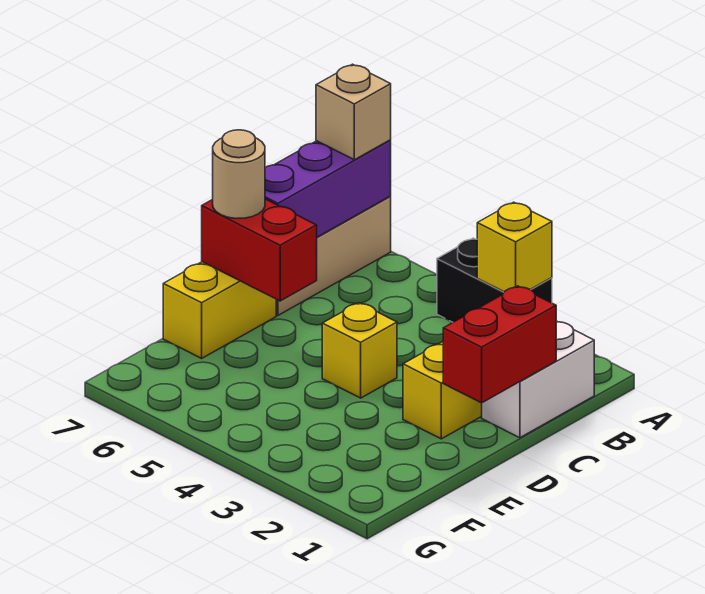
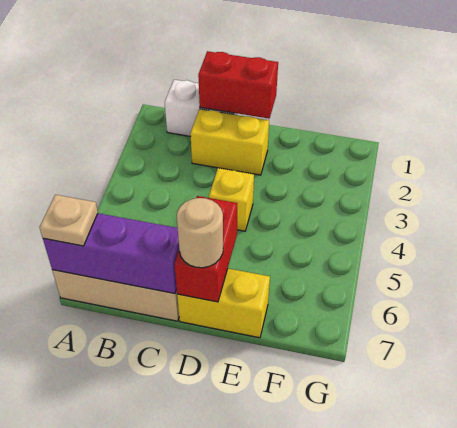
black brick A3:A4 level 1 -> none
yellow brick A3 level 2 -> none
tan brick A7 level 3 -> tan plate A7 level 3

